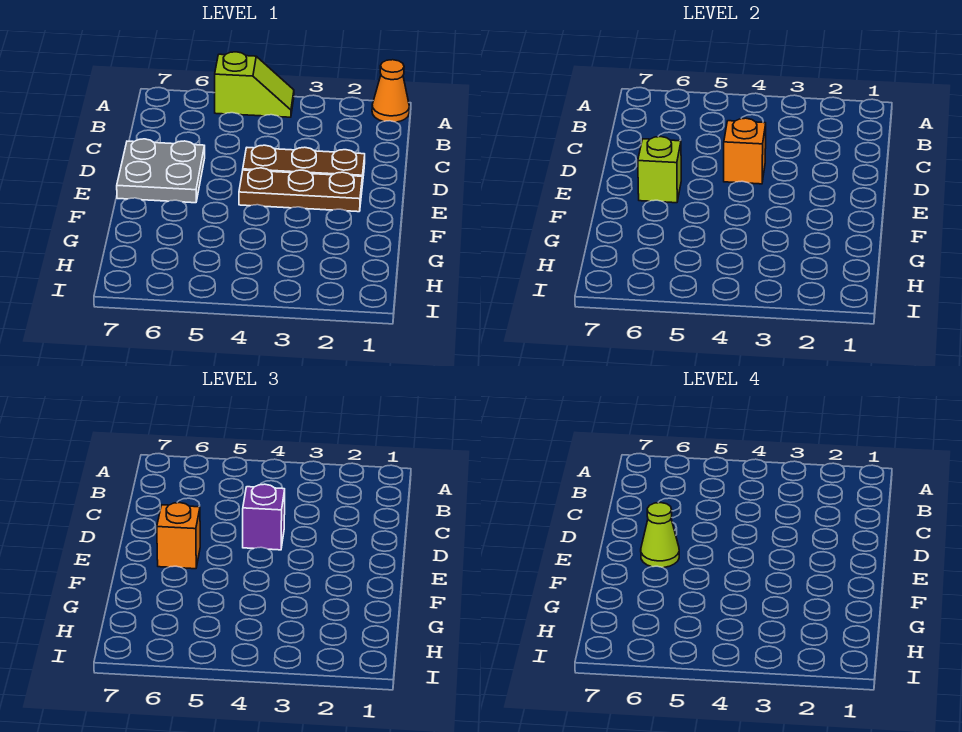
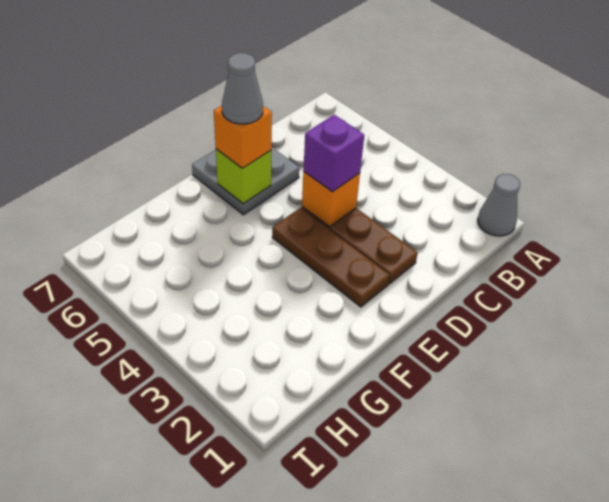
orange cone A1 level 1 -> grey cone A1 level 1
lime slope A4:A5 level 1 top 5 -> none
lime cone E6 level 4 -> grey cone E6 level 4

